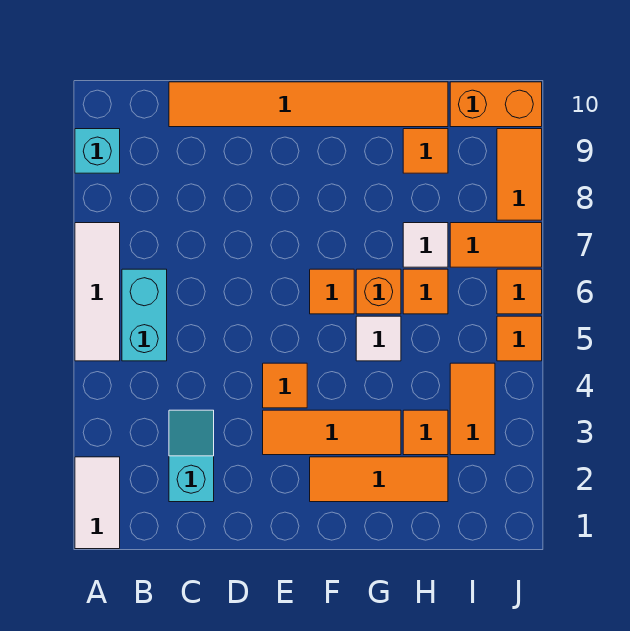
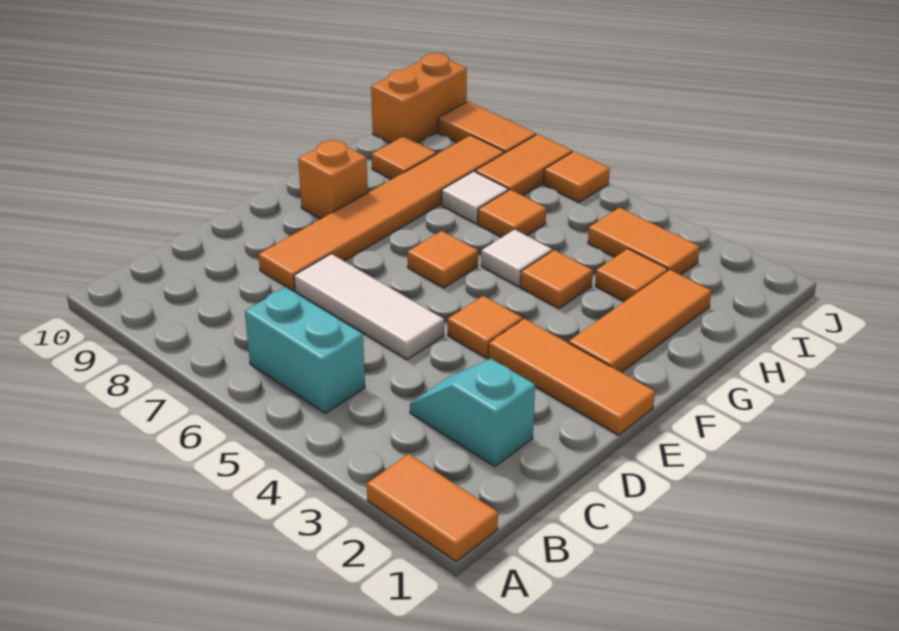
white tile A1:A2 level 1 -> orange tile A1:A2 level 1
white tile A5:A7 level 1 -> white tile D5:D7 level 1
cyan brick A9 level 1 -> none
orange tile C10:H10 level 1 -> orange tile D8:I8 level 1
orange tile E3:G3 level 1 -> orange tile E1:E3 level 1
orange brick G6 level 1 -> orange brick F9 level 1
orange tile J5 level 1 -> orange tile G4 level 1

